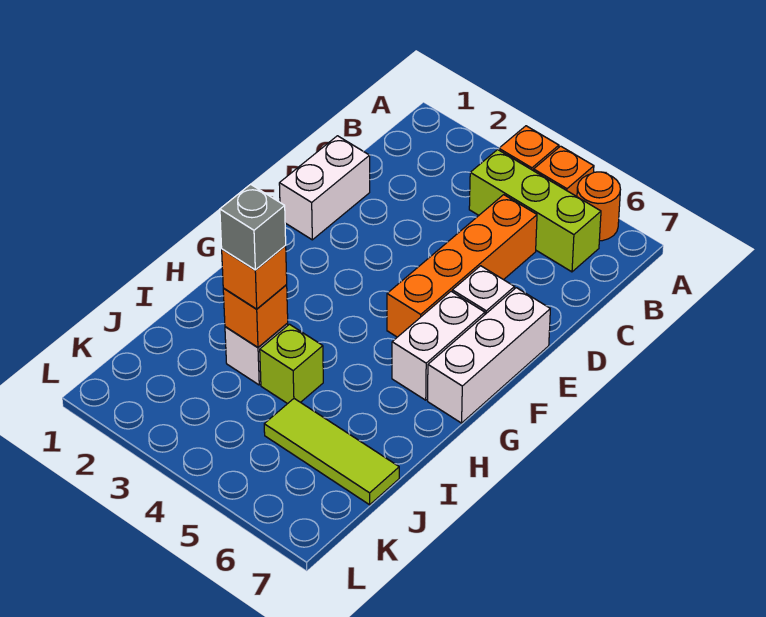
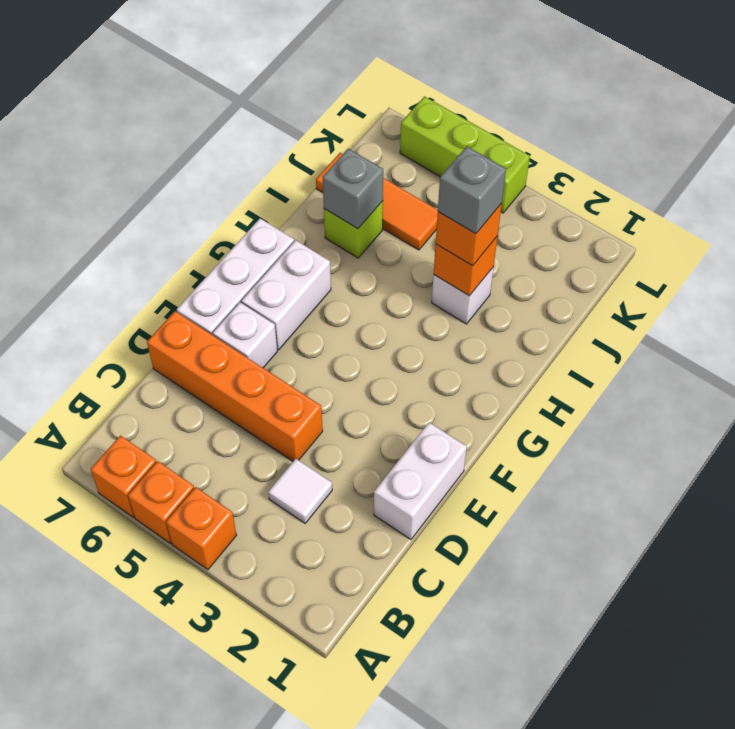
orange round brick A6 level 1 -> orange brick A6 level 1
lime brick B4:B6 level 1 -> lime brick L4:L6 level 1
none -> white tile C3 level 1
orange brick C5:F5 level 1 -> orange brick D4:D7 level 1
lime brick I4 level 1 -> lime brick I6 level 1
none -> grey brick I6 level 2
lime tile J5:J7 level 1 -> orange tile J5:J7 level 1

